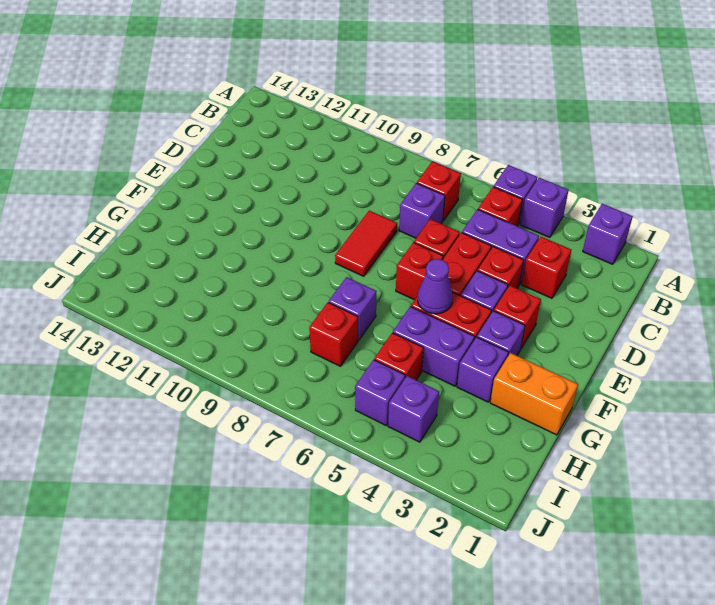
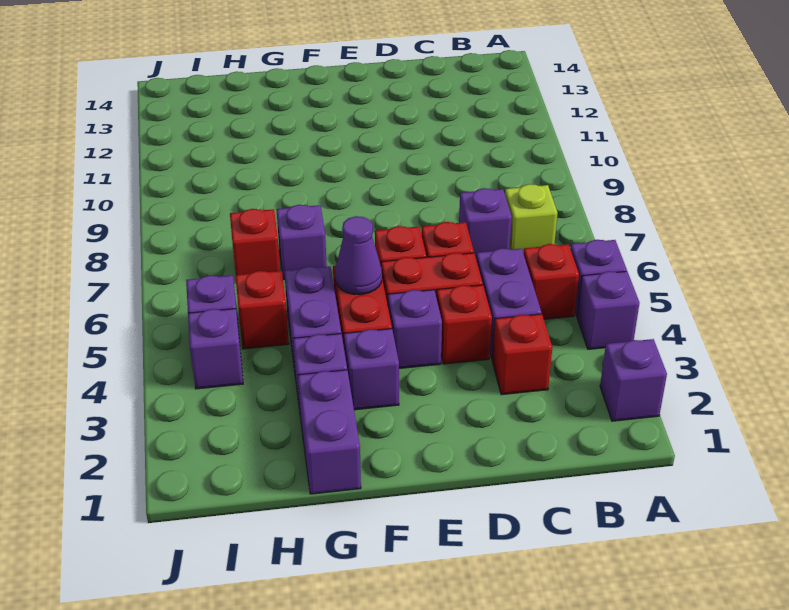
red brick B7 level 1 -> lime brick B7 level 1
red tile D8:E8 level 1 -> none
red brick E3 level 1 -> none
orange brick G1:G2 level 1 -> purple brick G1:G2 level 1

